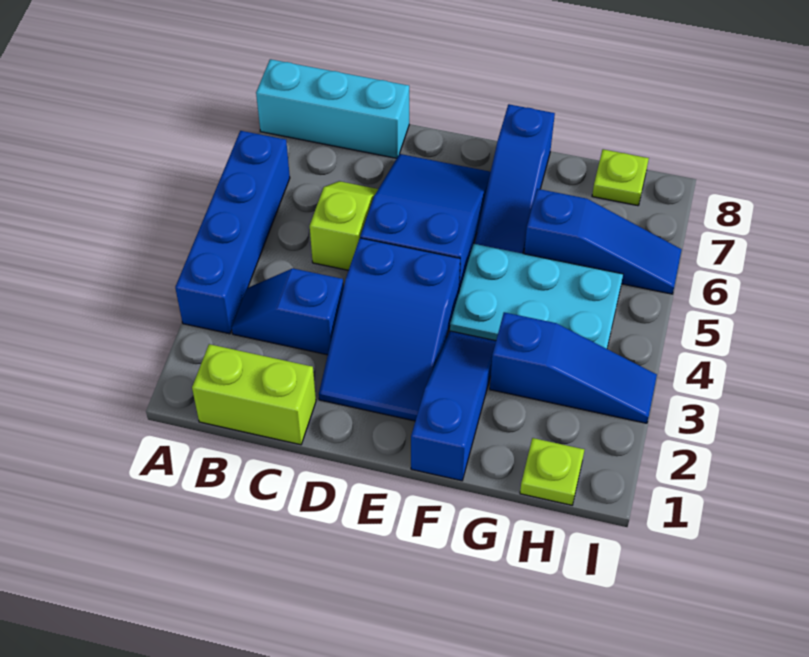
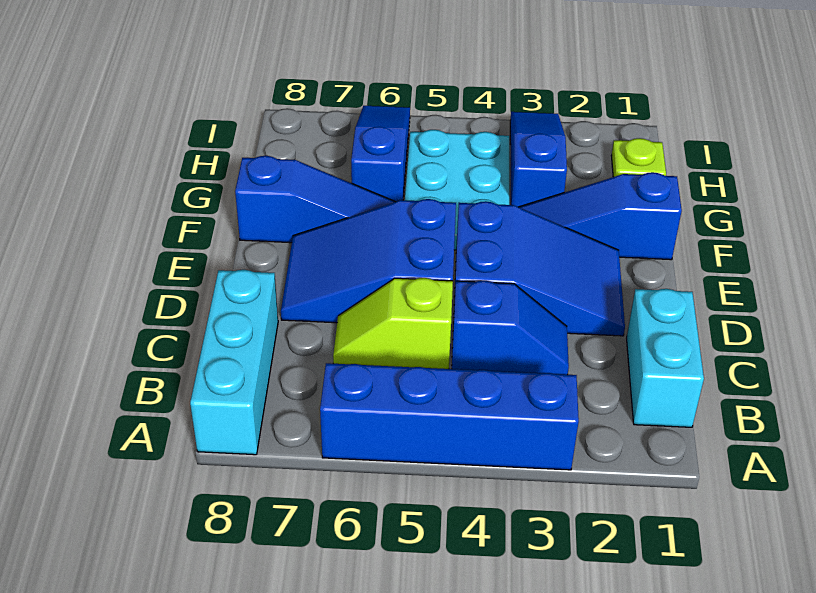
lime brick B1:C1 level 1 -> cyan brick B1:C1 level 1
blue slope B3:C3 level 1 top C -> blue slope C3:C4 level 1 top 4
lime plate H8 level 1 -> none

